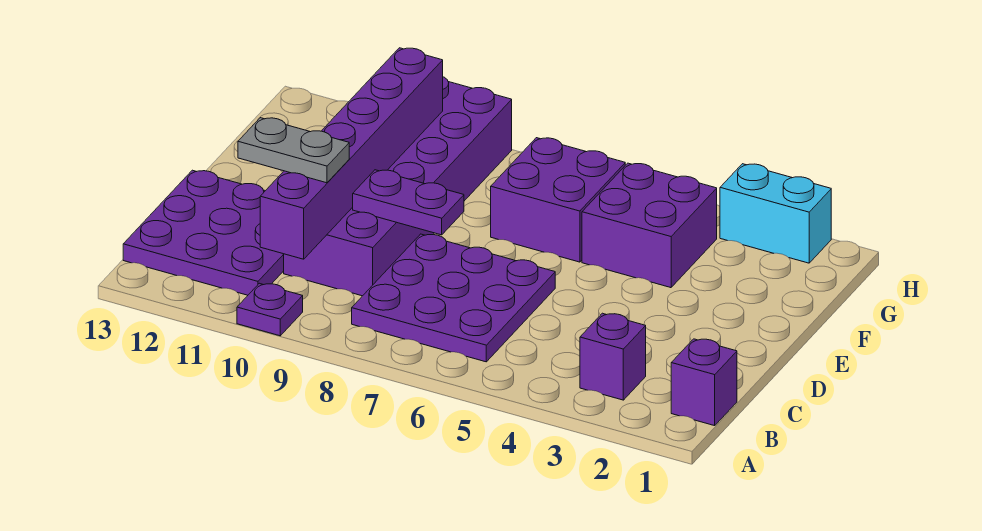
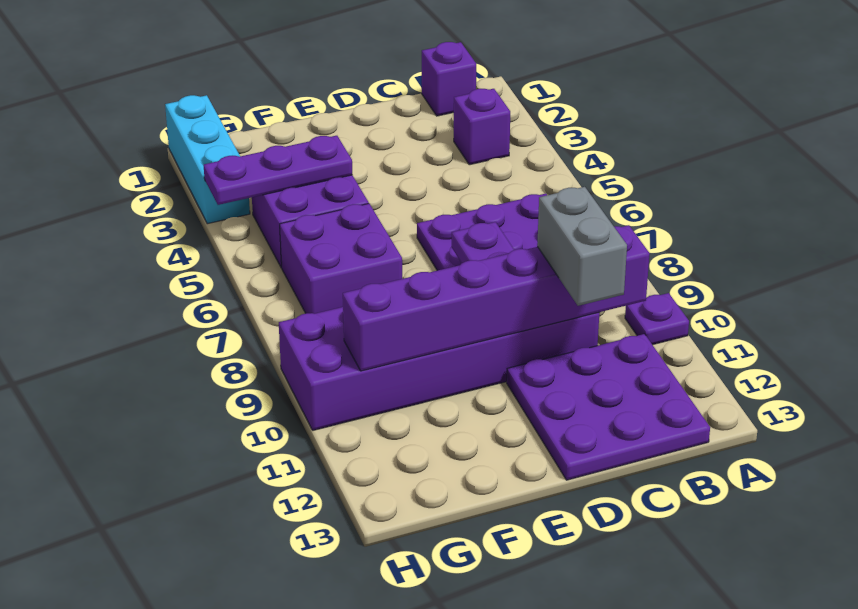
grey plate C10:C11 level 3 -> grey brick C10:C11 level 3
none -> purple plate F4:H4 level 2
cyan brick H2:H3 level 1 -> cyan brick H1:H3 level 1

